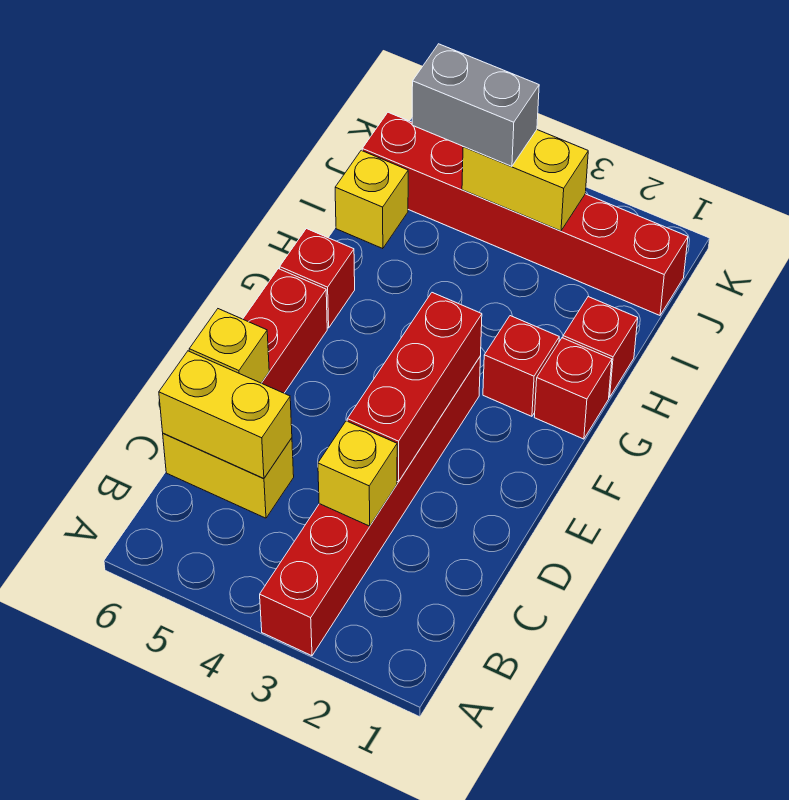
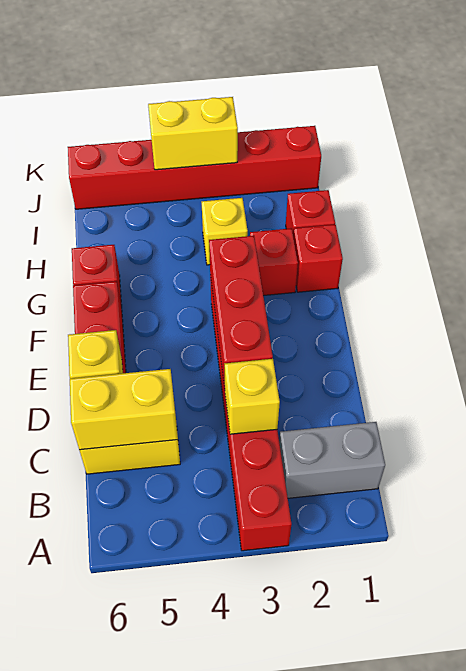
yellow brick I6 level 1 -> yellow brick H3 level 1
grey brick J4:J5 level 3 -> grey brick B1:B2 level 1

